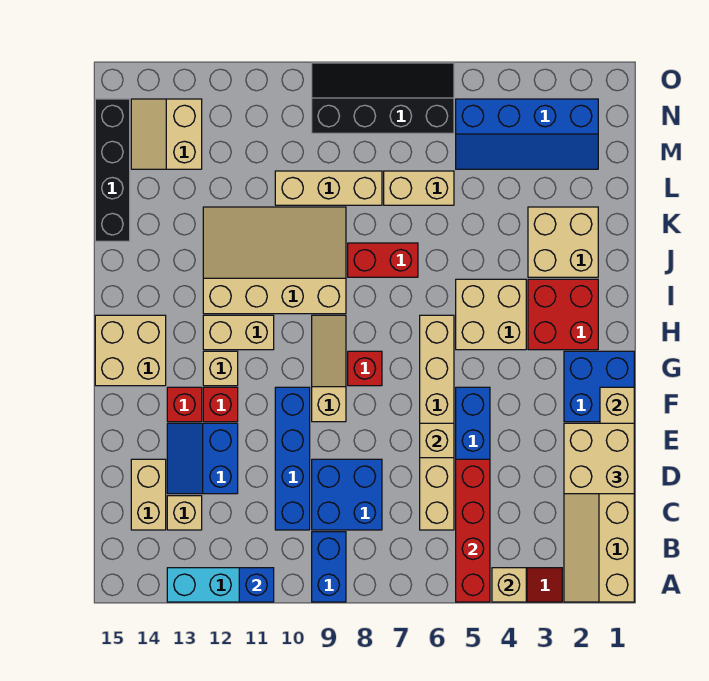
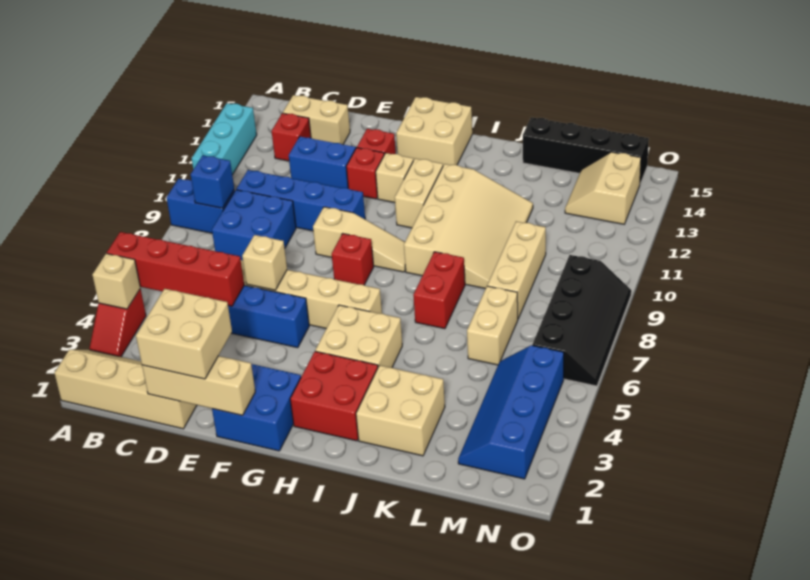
blue brick A11 level 2 -> blue brick B9 level 2
tan brick C13 level 1 -> red brick C13 level 1
tan slope M13:N14 level 1 top 13 -> tan slope M13:N14 level 1 top N

